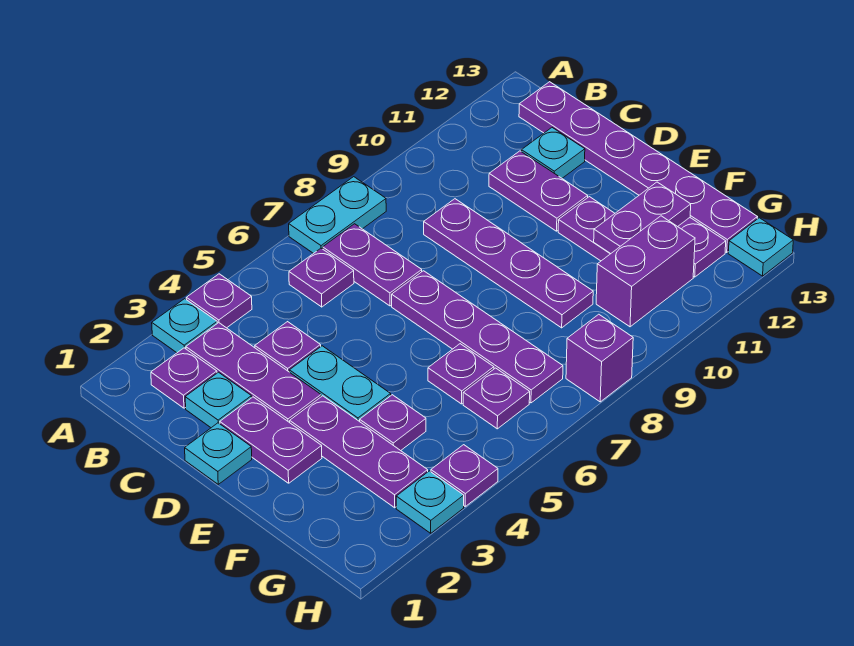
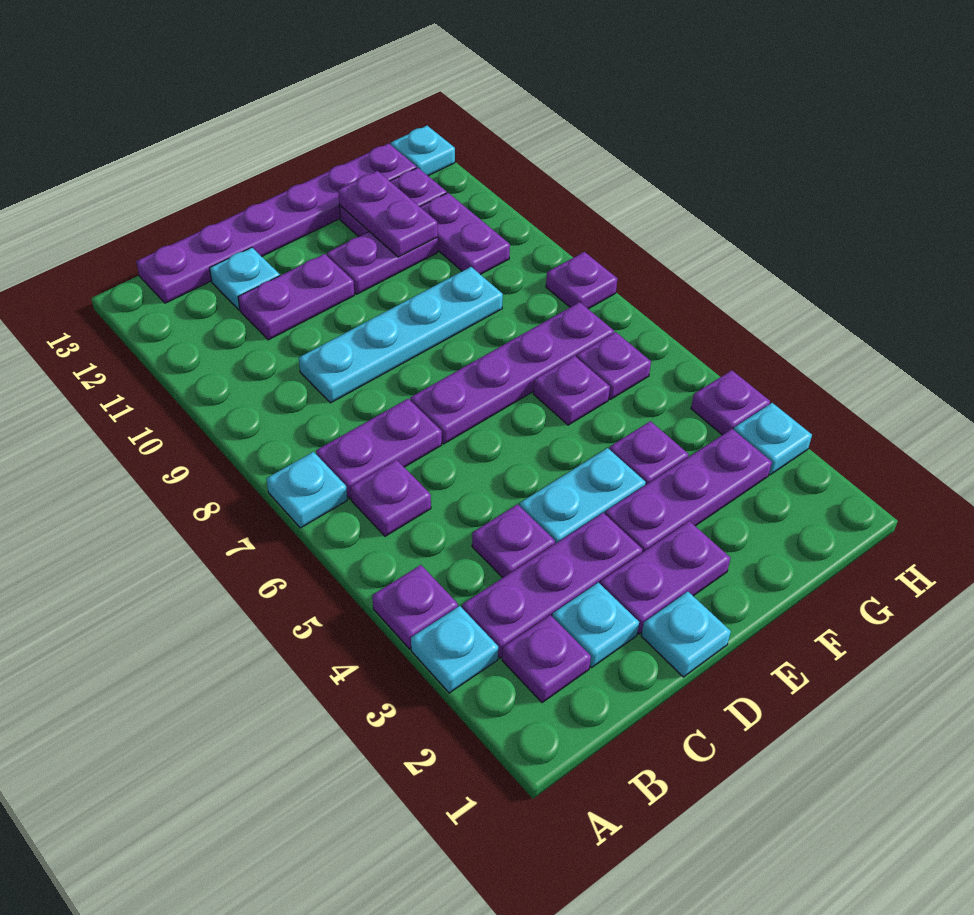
cyan plate A7:A8 level 1 -> cyan plate A7 level 1
purple plate C9:F9 level 1 -> cyan plate C9:F9 level 1
purple brick G10:G11 level 1 -> purple plate G10:G11 level 1
purple brick H8 level 1 -> purple plate H8 level 1

